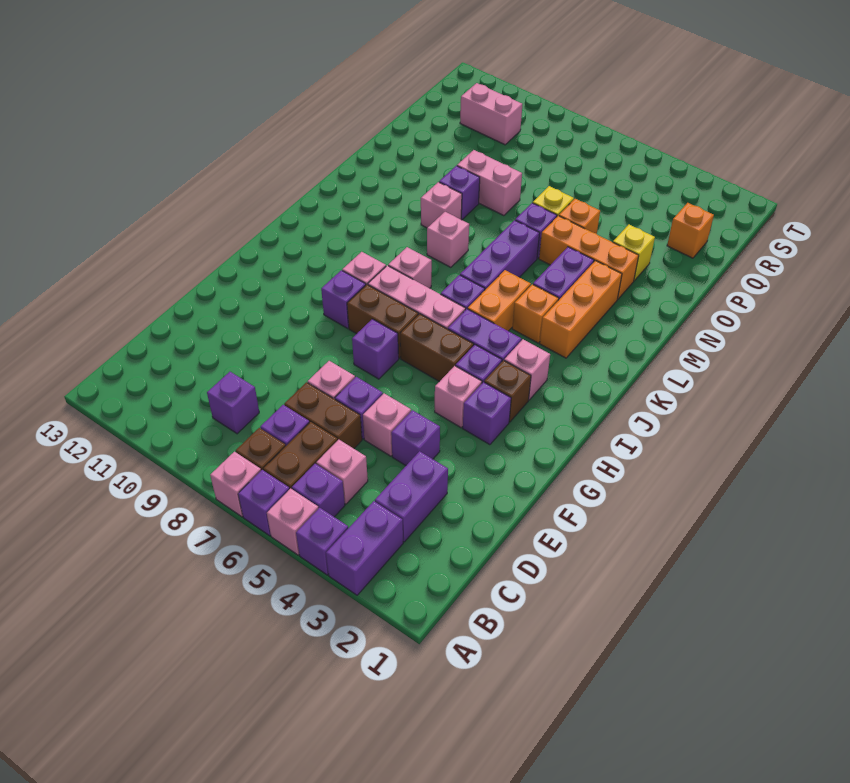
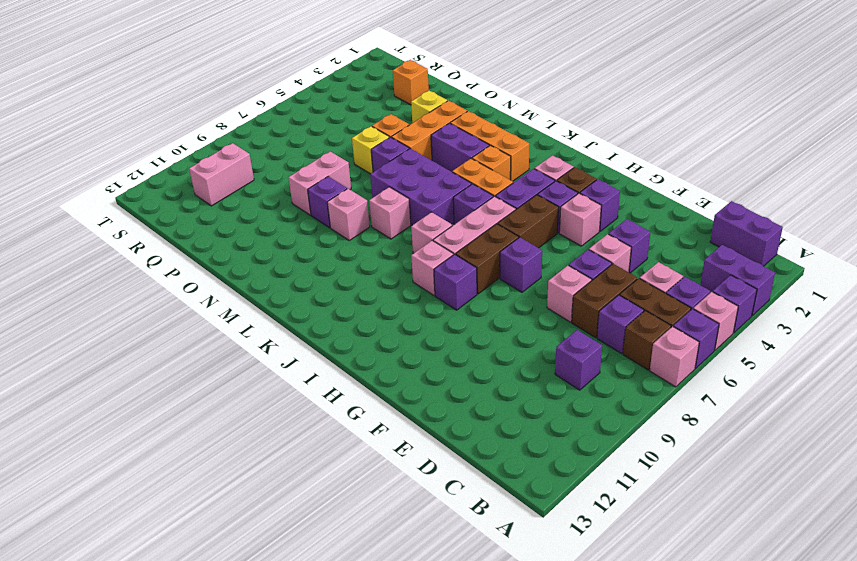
purple brick C3:D3 level 1 -> purple brick B1:C1 level 1
purple brick K6:M6 level 1 -> purple brick K6:M7 level 1

